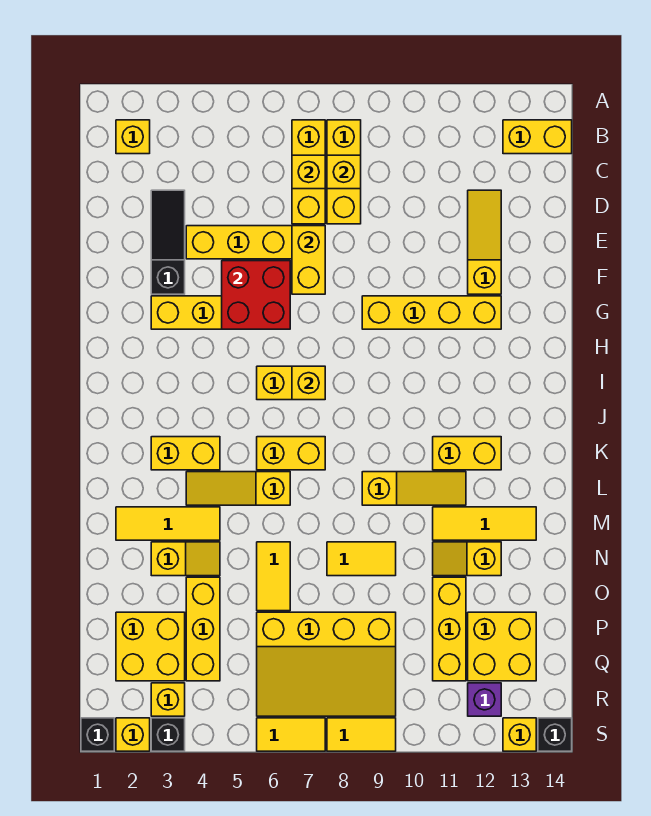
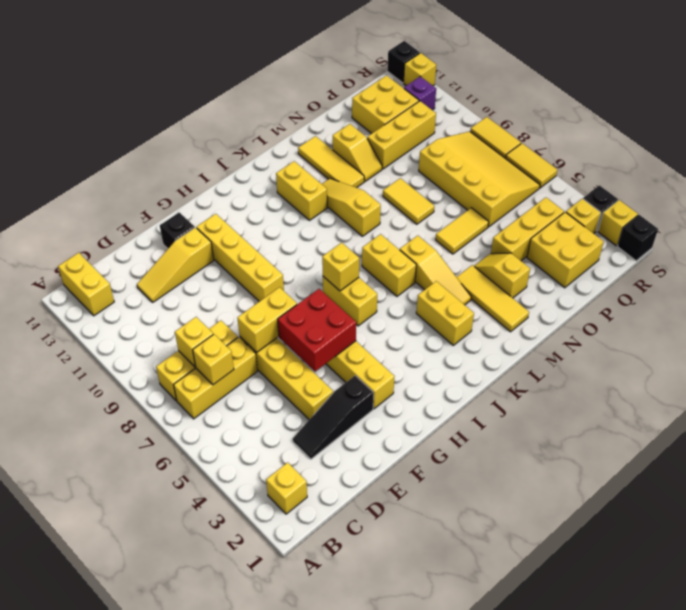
none -> black brick F13 level 1

